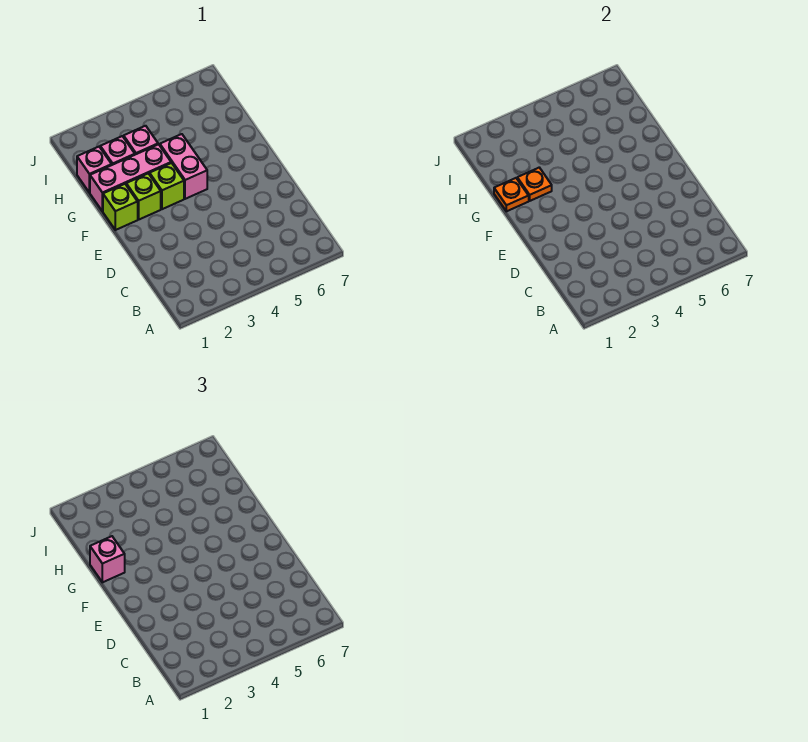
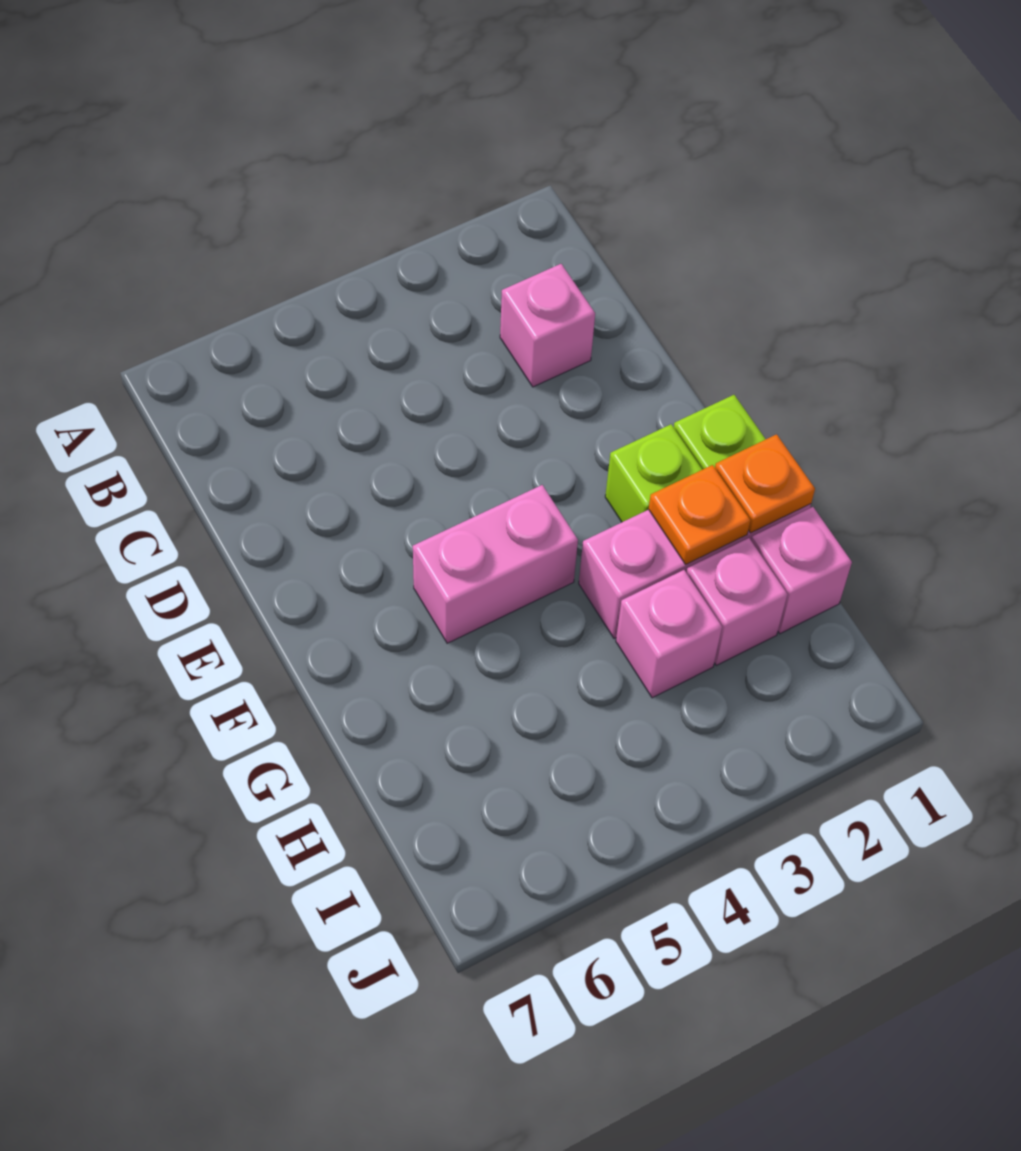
lime brick F3 level 1 -> none
pink brick F4:G4 level 1 -> pink brick F4:F5 level 1
pink brick G1 level 3 -> pink brick C2 level 1

